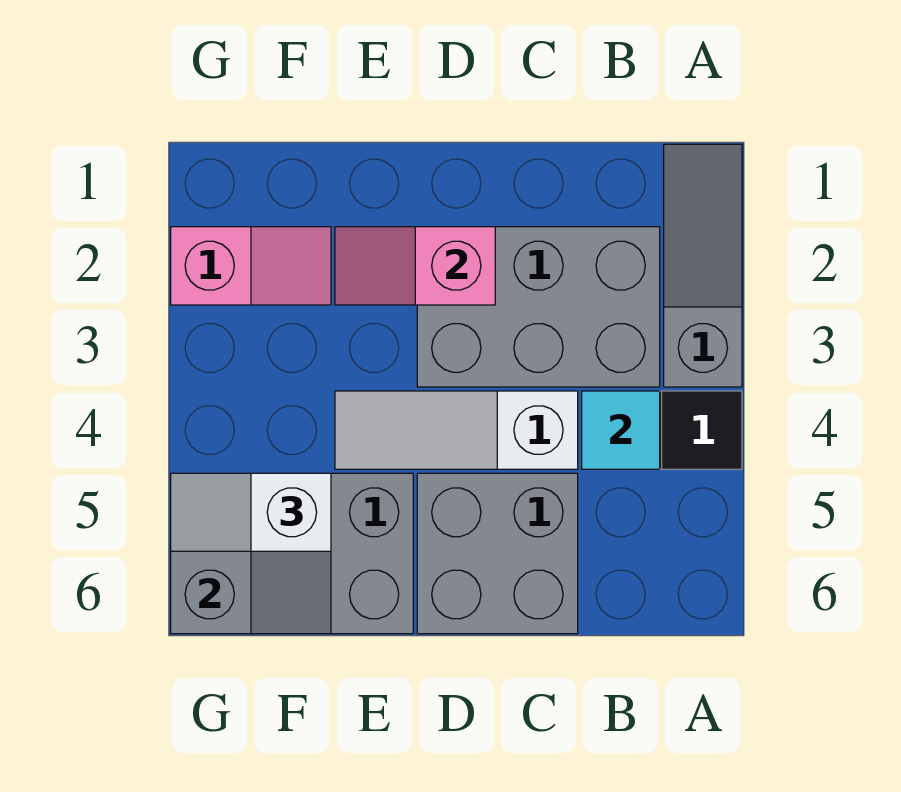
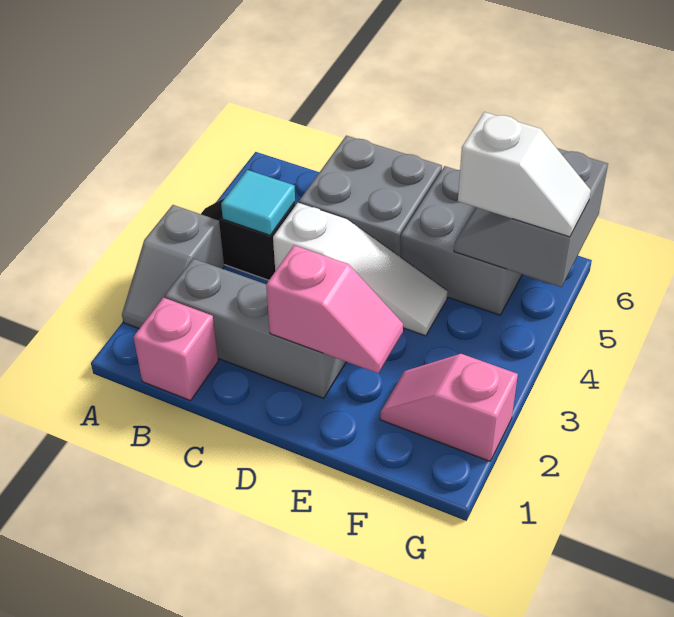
grey slope A1:A3 level 1 top 3 -> grey slope A2:A3 level 1 top 3
none -> pink brick B1 level 1
grey brick B2:D3 level 1 -> grey brick B2:D2 level 1

